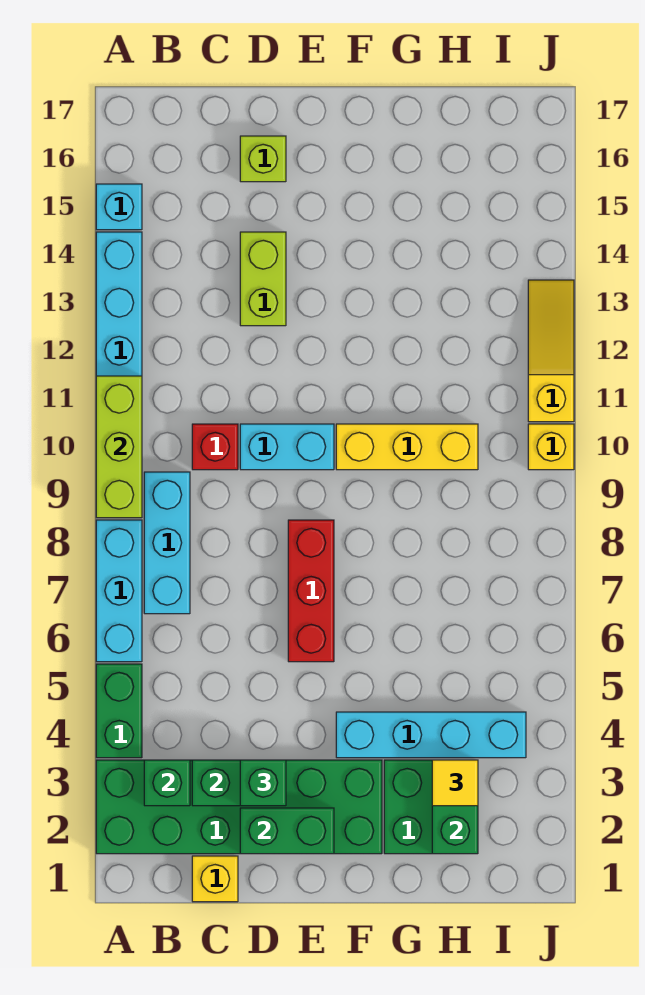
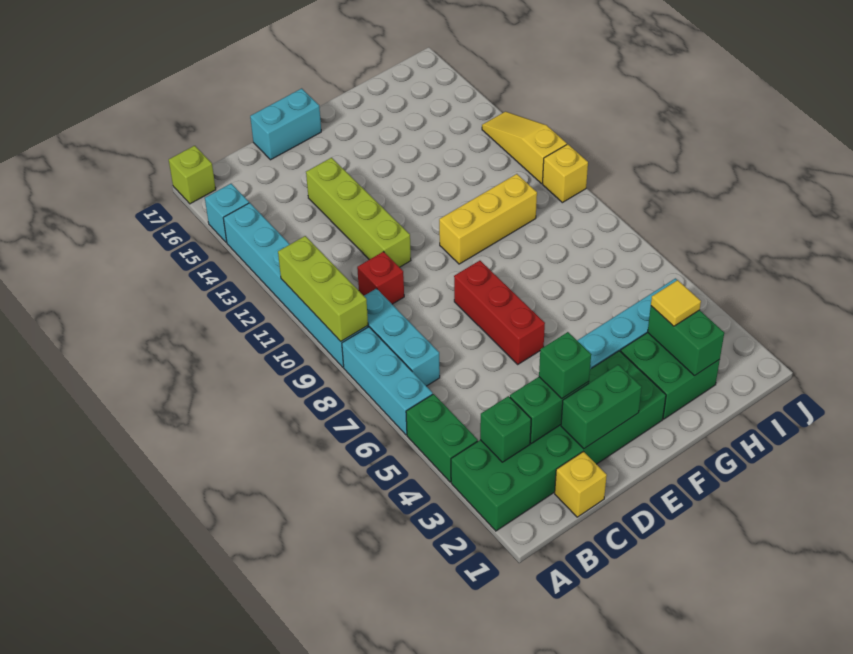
cyan brick D10:E10 level 1 -> cyan brick D17:E17 level 1
lime brick D13:D14 level 1 -> lime brick D11:D14 level 1
lime brick D16 level 1 -> lime brick A17 level 1

